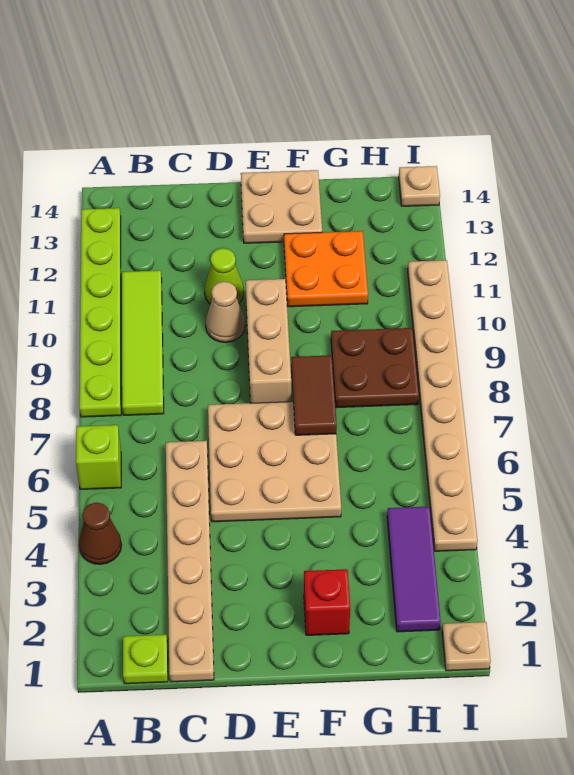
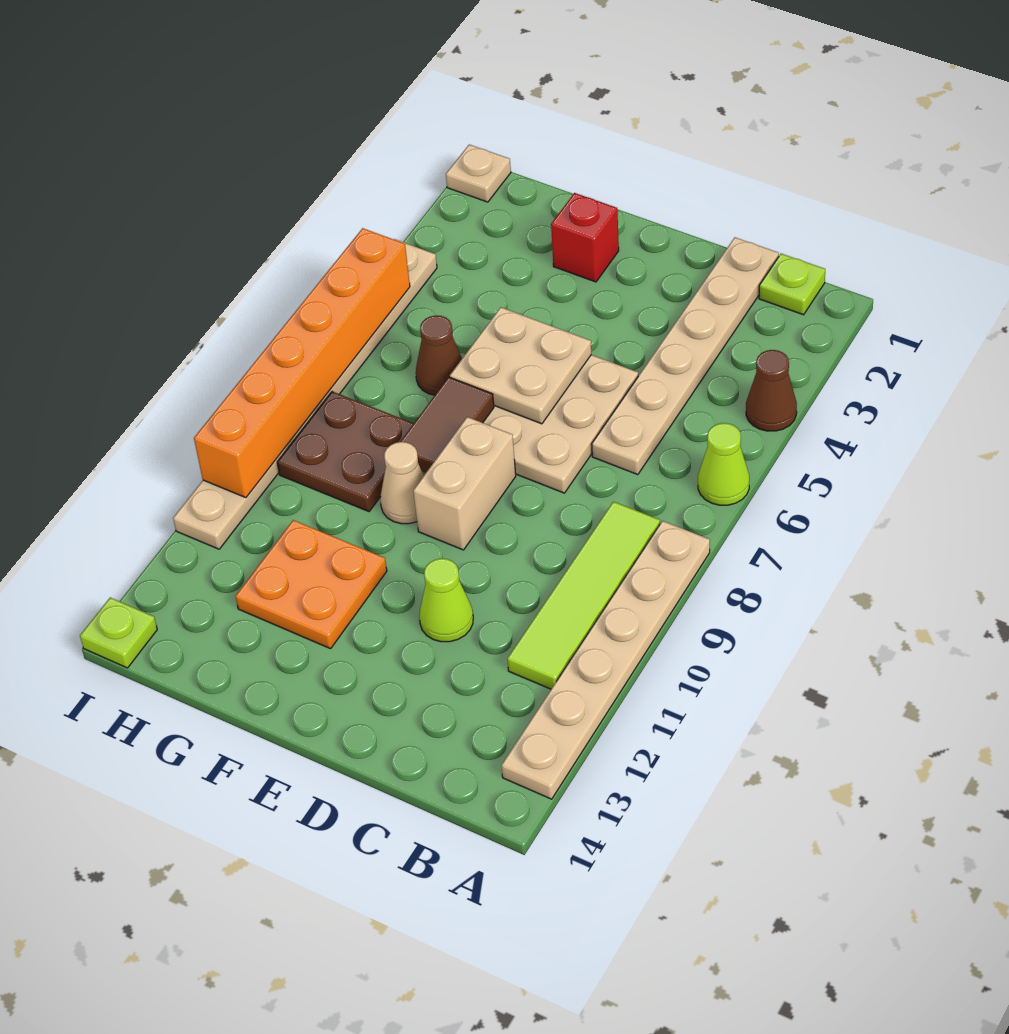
lime brick A6 level 1 -> lime cone A6 level 1
lime plate A8:A13 level 1 -> tan plate A8:A13 level 1
tan cone D10 level 1 -> tan cone F9 level 1
tan brick E8:E10 level 1 -> tan brick E8:E9 level 1
tan plate E13:F14 level 1 -> tan plate E5:F6 level 2
none -> brown cone G6 level 1
purple tile H2:H4 level 1 -> none
none -> orange brick I5:I10 level 2
tan plate I14 level 1 -> lime plate I14 level 1

